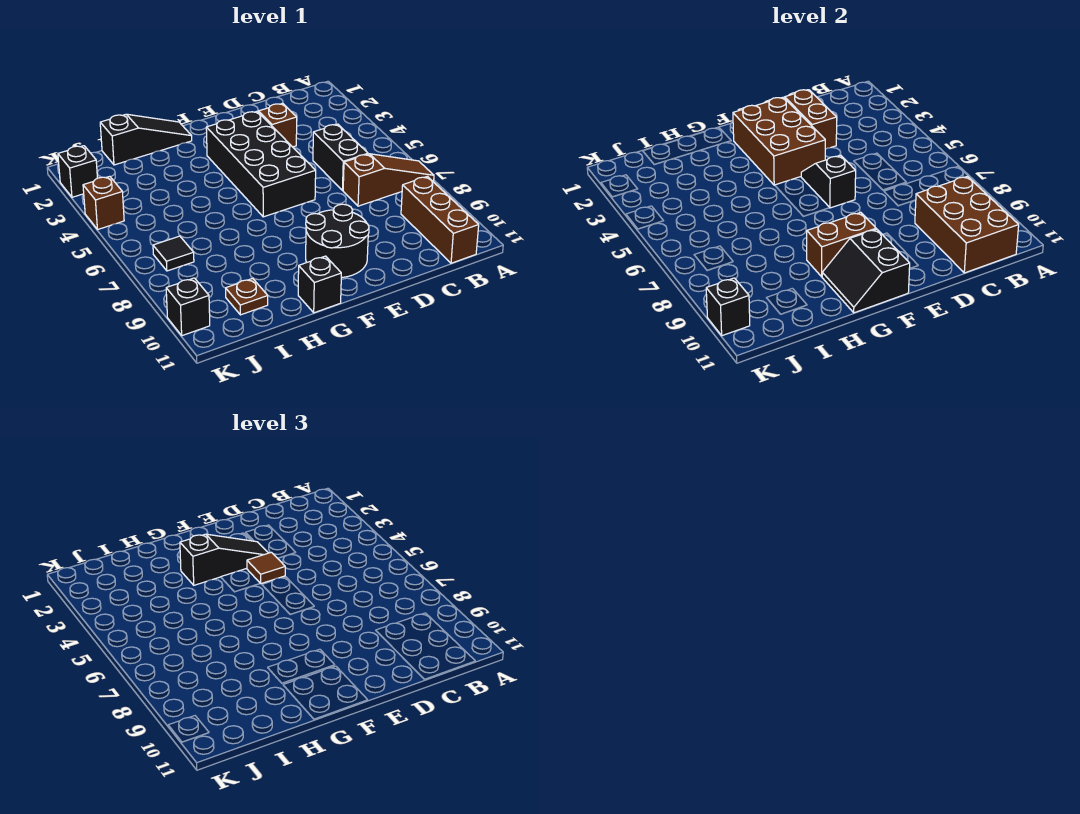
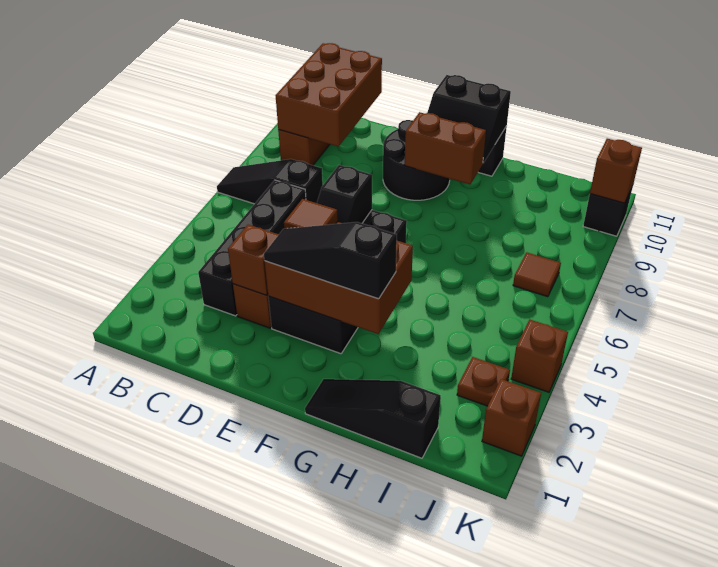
brown slope A7:C7 level 1 top C -> black slope A7:C7 level 1 top C
black brick C5:C6 level 1 -> black brick C3:C6 level 1
brown brick D2:D3 level 2 -> brown brick D3 level 2
brown brick E2:F4 level 2 -> brown brick E3:G4 level 2
black slope F10:G11 level 2 top F -> black slope F10:G11 level 2 top 11
brown plate I10 level 1 -> brown plate J3 level 1
black tile J7 level 1 -> brown tile J7 level 1
black brick K2 level 1 -> brown brick K2 level 1
black brick K10 level 2 -> brown brick K10 level 2

